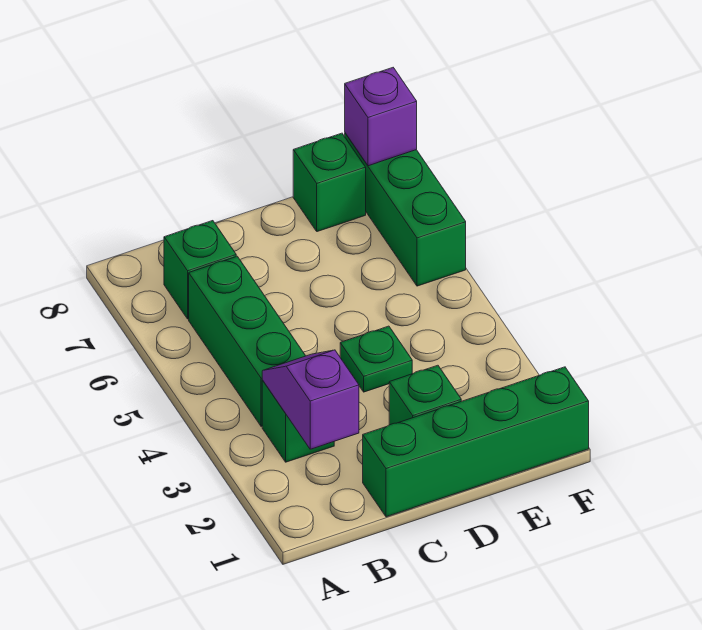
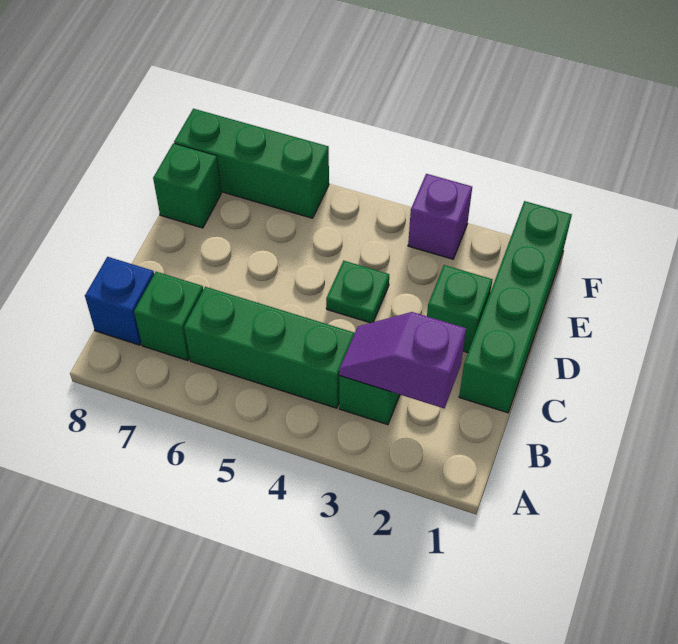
none -> blue brick B8 level 1
purple brick F8 level 2 -> purple brick F3 level 1

